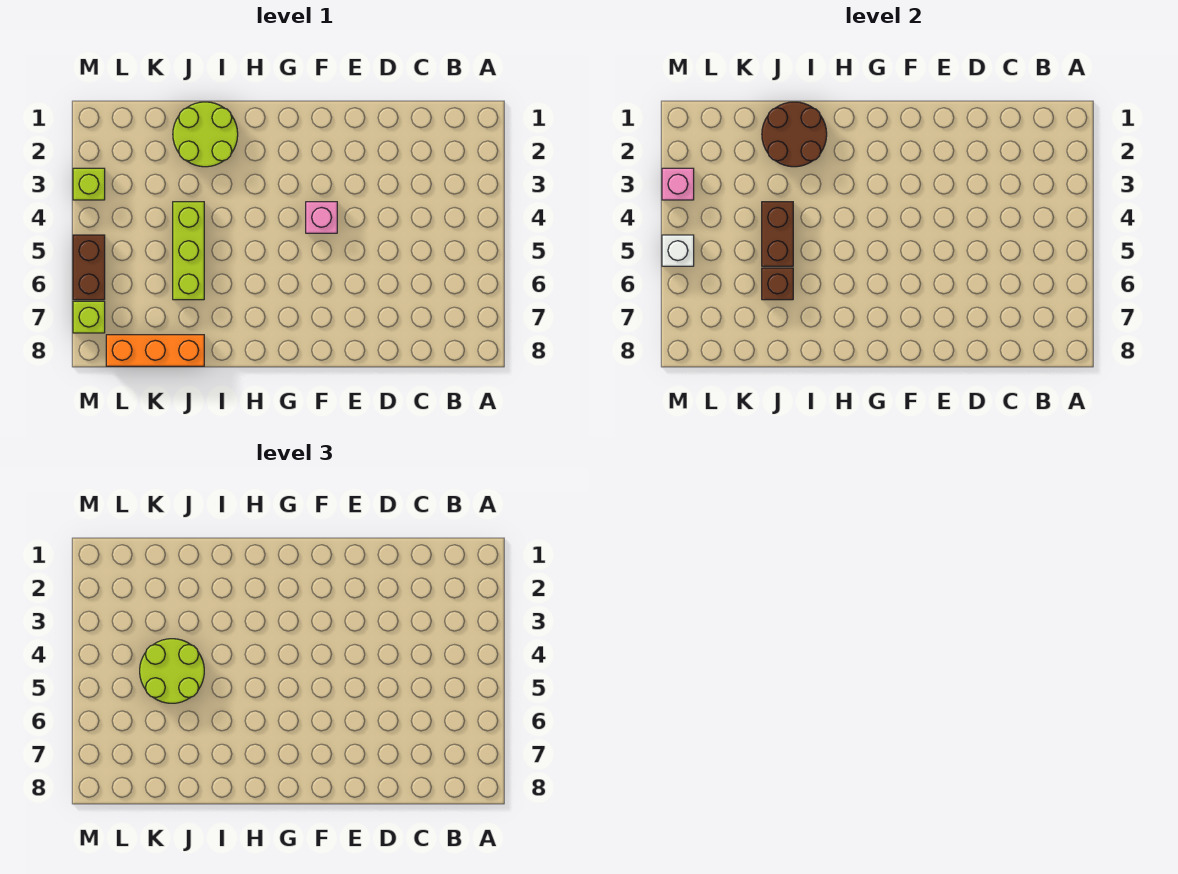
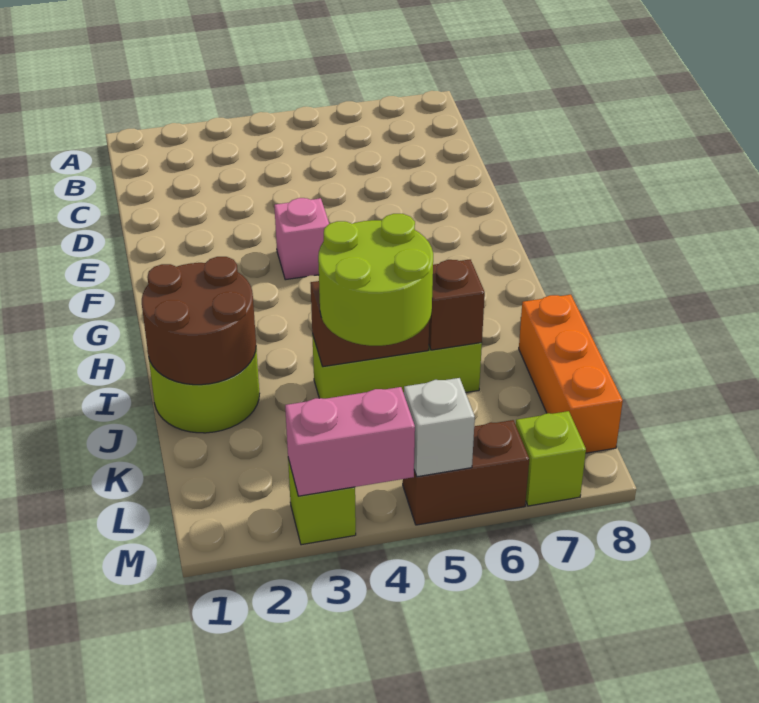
pink brick M3 level 2 -> pink brick M3:M4 level 2

